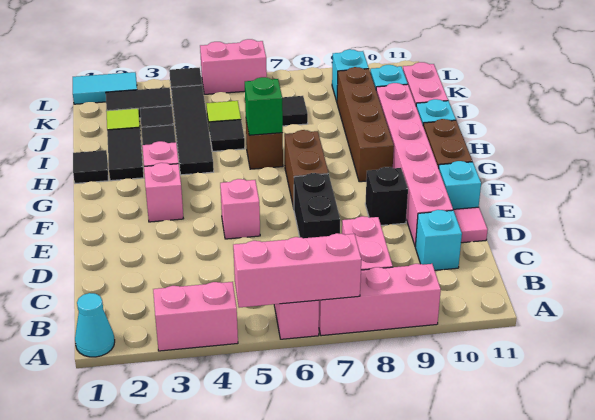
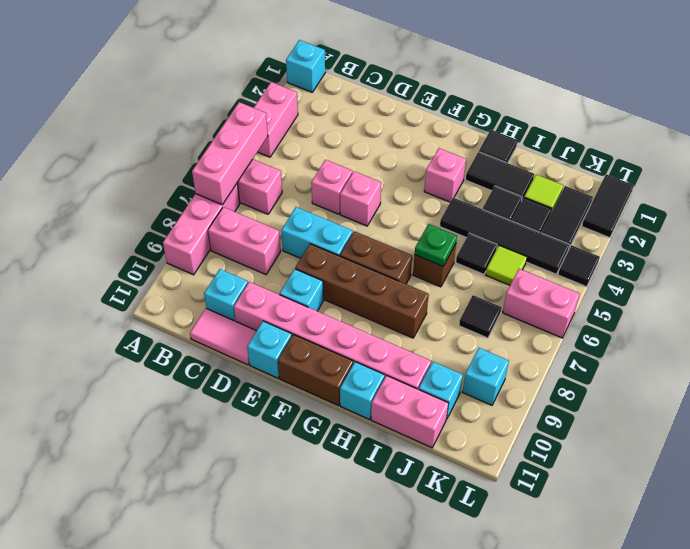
cyan cone A1 level 1 -> cyan brick A1 level 1
black brick D7:E7 level 1 -> cyan brick D7:E7 level 1
pink tile D11 level 1 -> pink tile C11:D11 level 1
black brick E9 level 1 -> cyan brick E9 level 1
pink brick F3 level 1 -> pink brick D5 level 1
brown brick G9:J9 level 1 -> brown brick E8:H8 level 1
green brick H6 level 2 -> green plate H6 level 2
cyan tile L1:L2 level 1 -> black tile L1:L2 level 1
pink brick L5:L6 level 1 -> pink brick K6:L6 level 1

